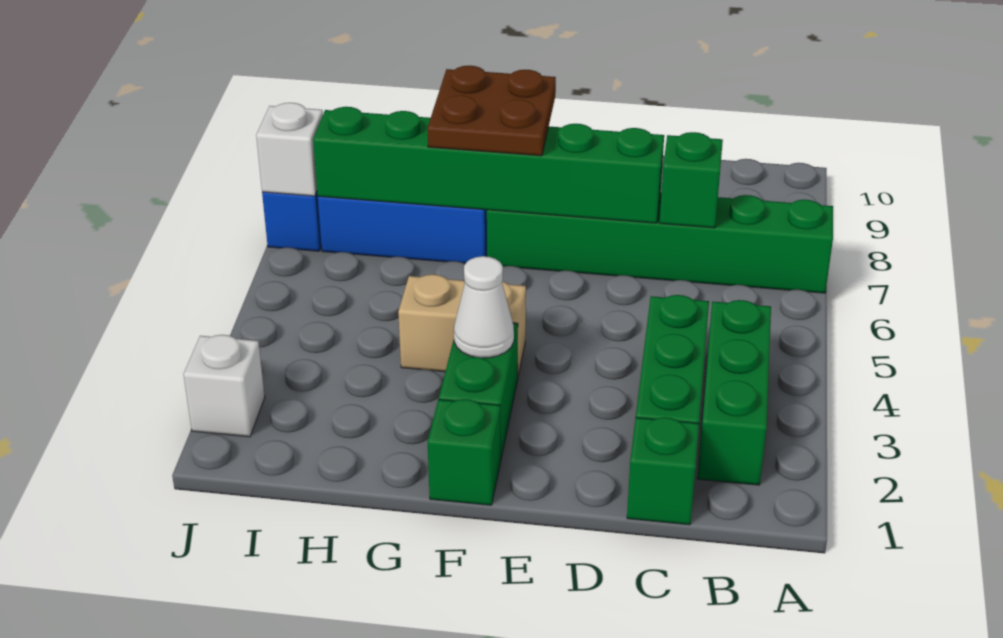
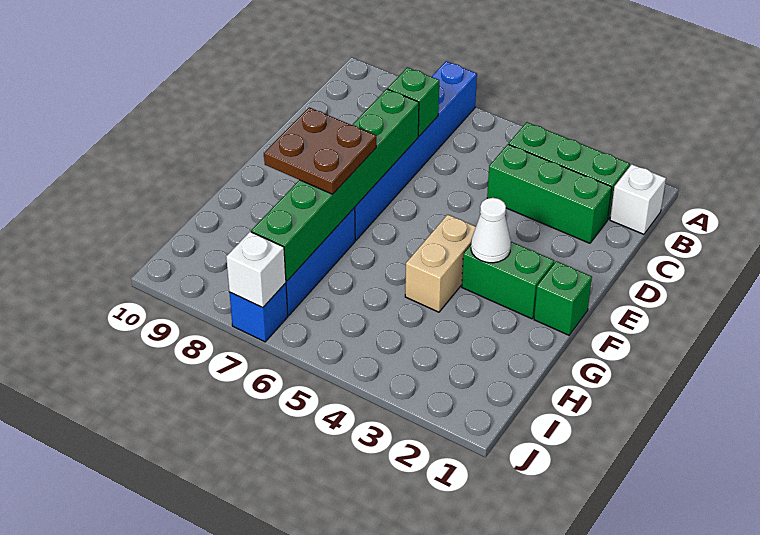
green brick A7:F7 level 1 -> blue brick A7:F7 level 1
green brick C1 level 1 -> none
white brick J2 level 1 -> white brick B1 level 1

